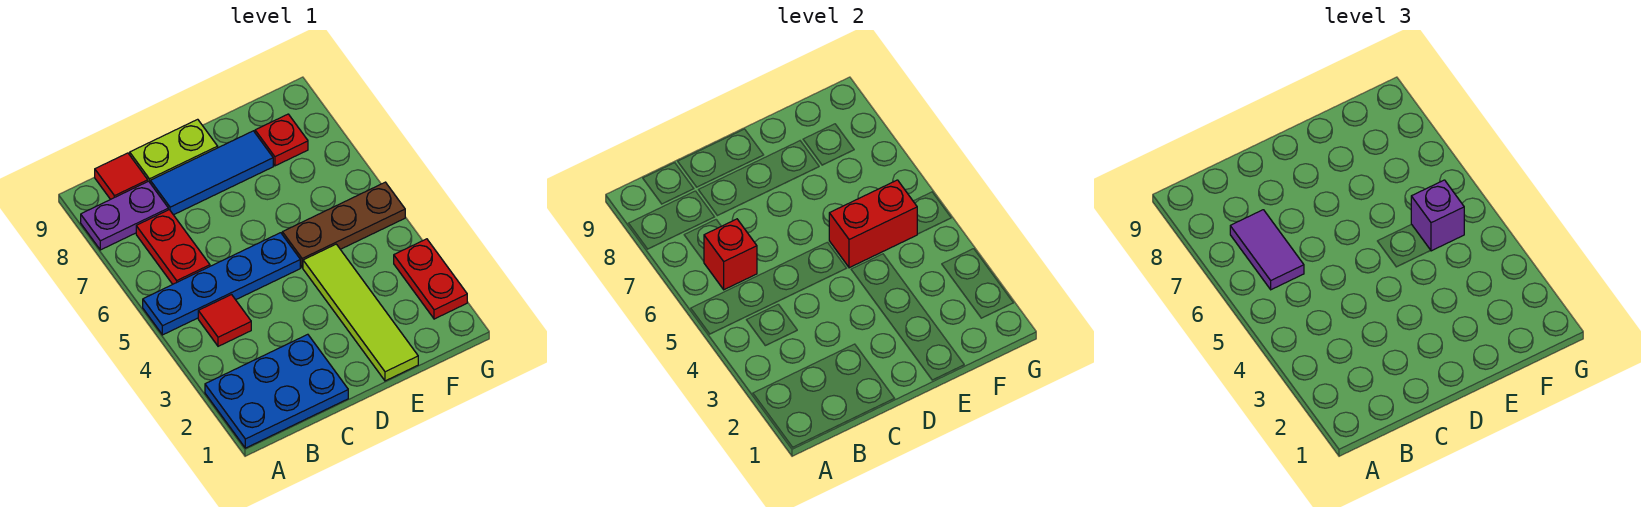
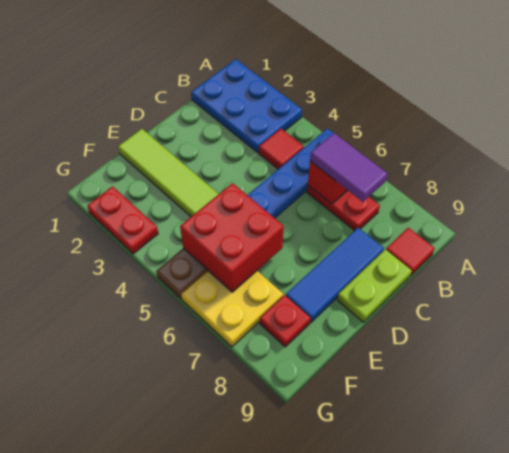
blue plate A1:C2 level 1 -> blue plate A1:B3 level 1
purple plate A8:B8 level 1 -> none
red brick E5:F5 level 2 -> red brick E5:F6 level 2
purple brick F5 level 3 -> none
none -> yellow plate F6:G7 level 1

